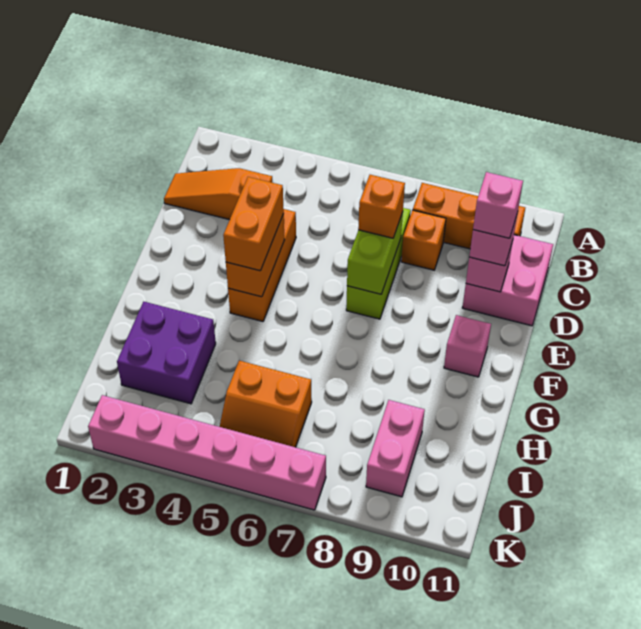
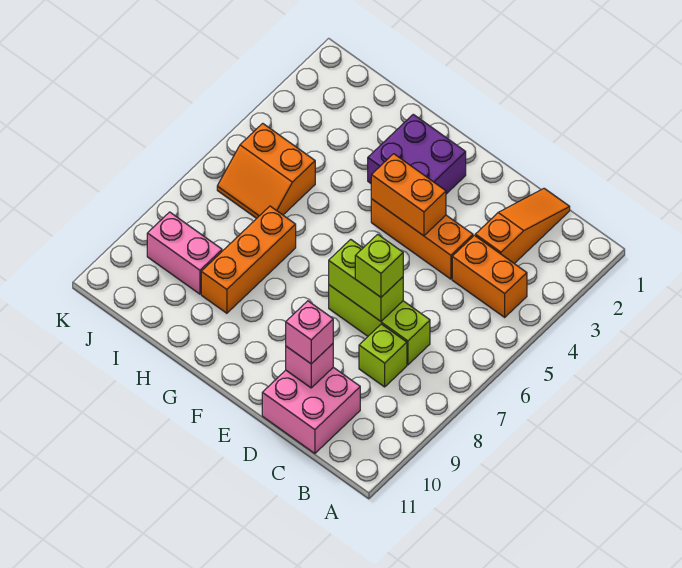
orange brick B8:B10 level 1 -> orange brick H7:H9 level 1
orange brick C8 level 1 -> lime brick C8 level 1
orange brick D7 level 3 -> lime brick D7 level 3
pink brick D10 level 4 -> none
orange brick E4:F4 level 3 -> orange brick B4:C4 level 1
pink brick F10 level 1 -> none
purple brick H2:I3 level 1 -> purple brick F2:G3 level 1
orange slope I5:J6 level 1 top I -> orange slope I5:J6 level 1 top 5
pink brick K2:K7 level 1 -> none

